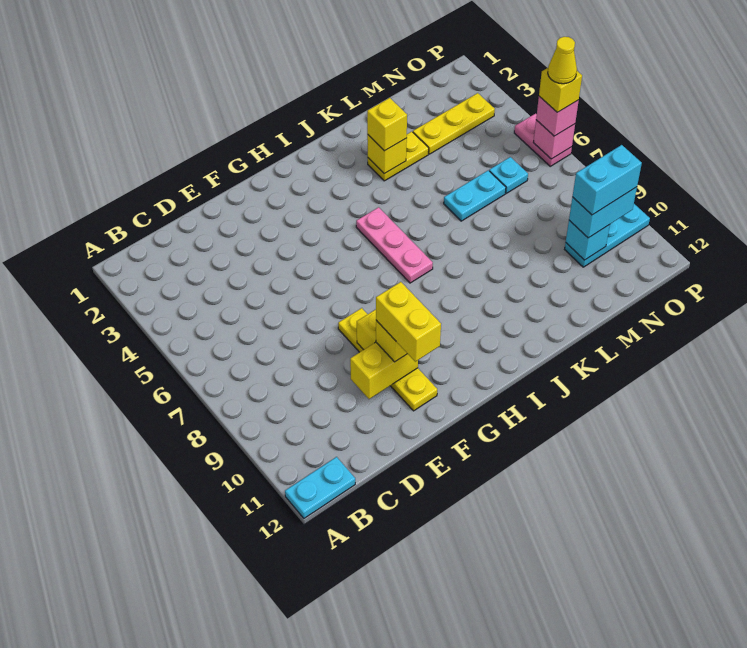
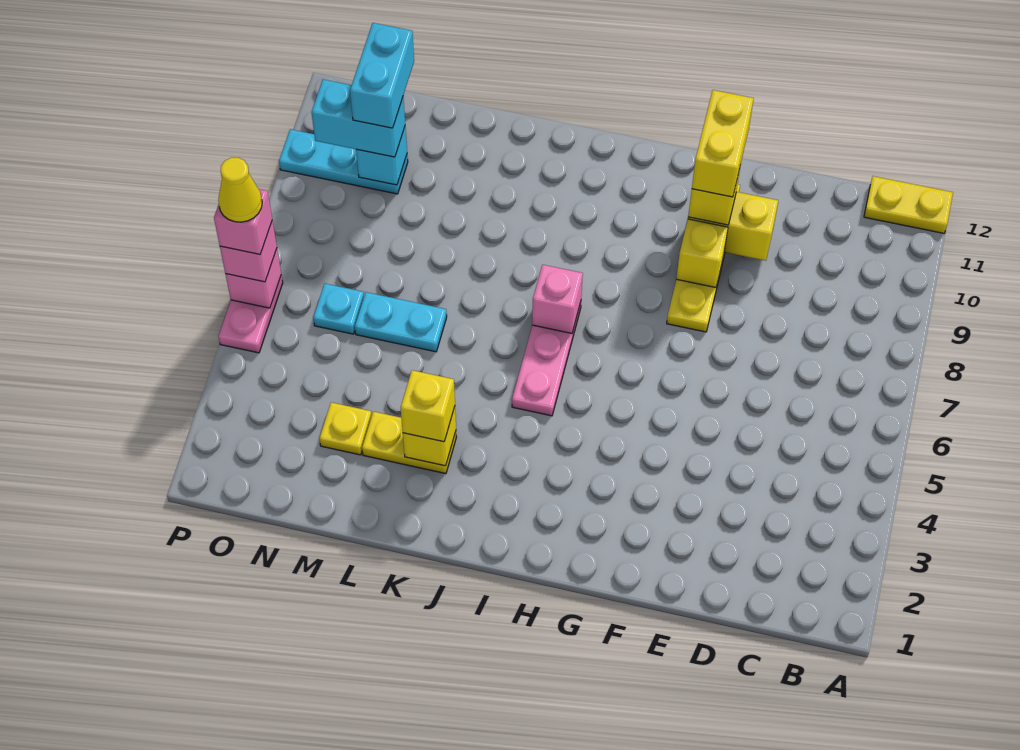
cyan plate A12:B12 level 1 -> yellow plate A12:B12 level 1
none -> pink brick I7 level 2
yellow plate M3:O3 level 1 -> yellow plate M3 level 1
cyan brick N10:O10 level 4 -> cyan brick N10:N11 level 4
yellow brick P6 level 4 -> pink brick P6 level 4

